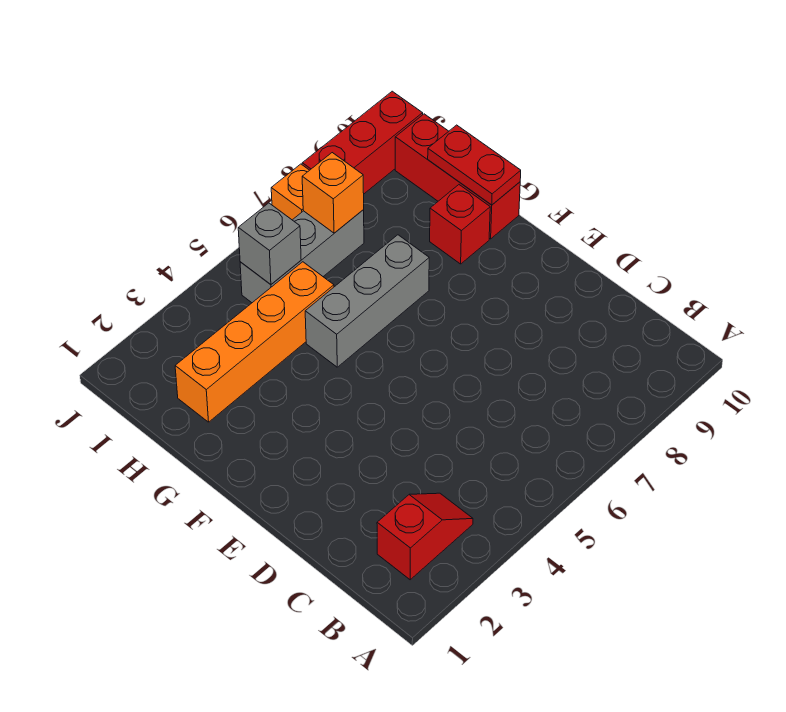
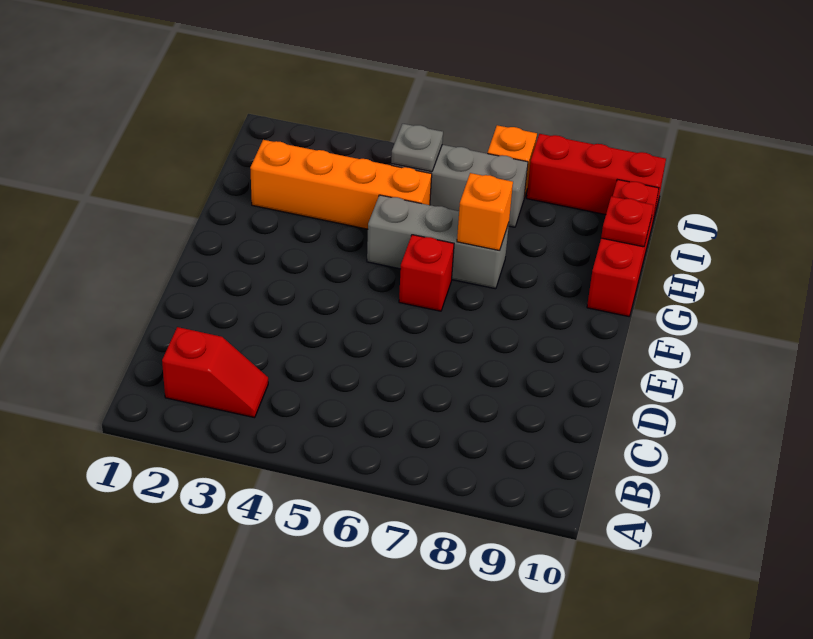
red brick G9 level 1 -> red brick F6 level 1
red plate G10:H10 level 2 -> red plate H10 level 2
grey brick I5 level 2 -> grey plate I5 level 2
orange brick I7 level 2 -> orange brick G7 level 2

